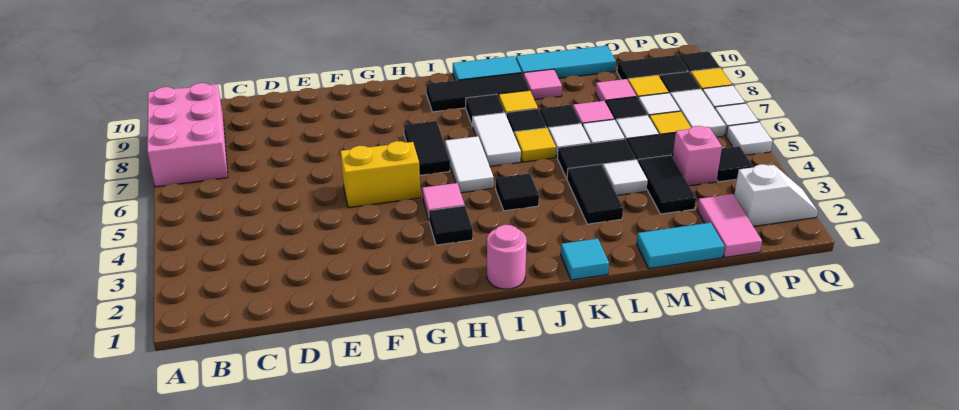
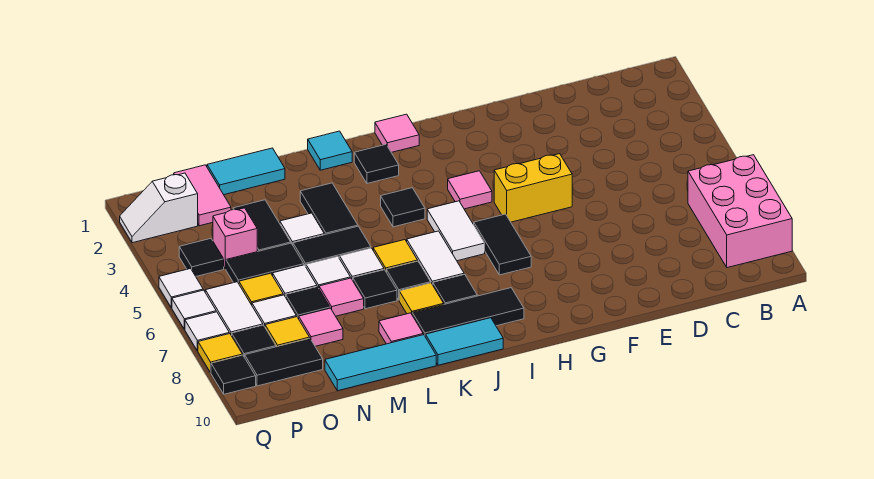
black tile H3 level 1 -> black tile J2 level 1
pink round brick I1 level 1 -> pink tile I1 level 1

